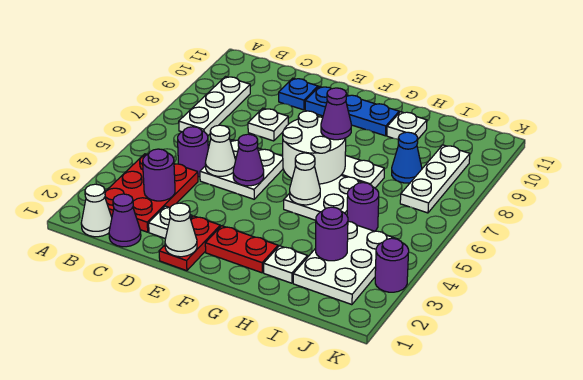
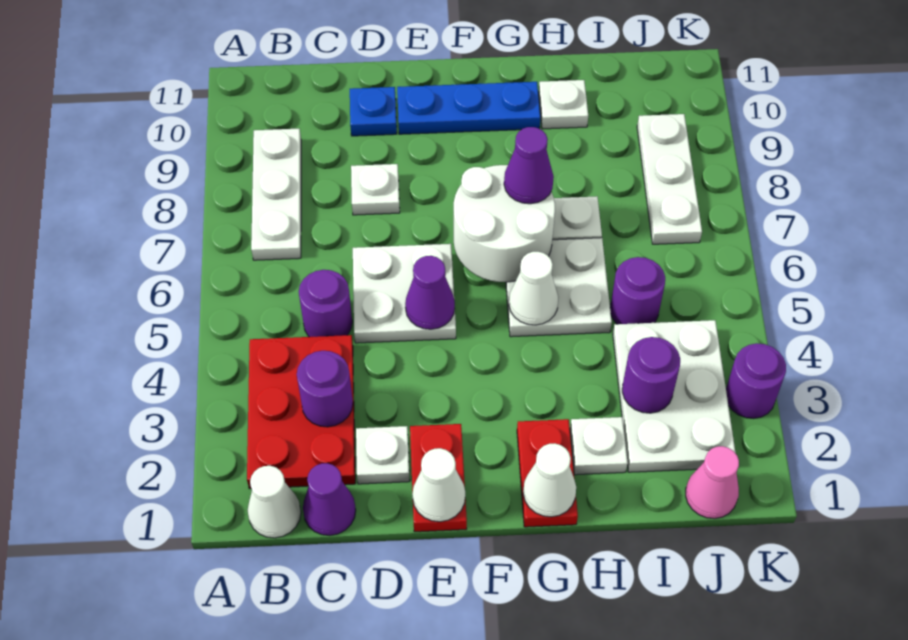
white cone D5 level 2 -> white cone G1 level 2
red plate F2:G2 level 1 -> red plate G1:G2 level 1
blue cone I8 level 1 -> none
none -> pink cone J1 level 1

